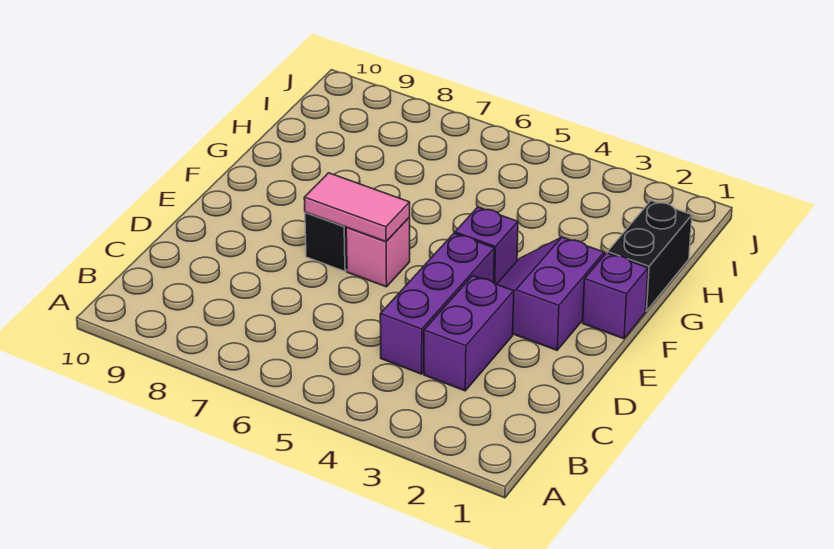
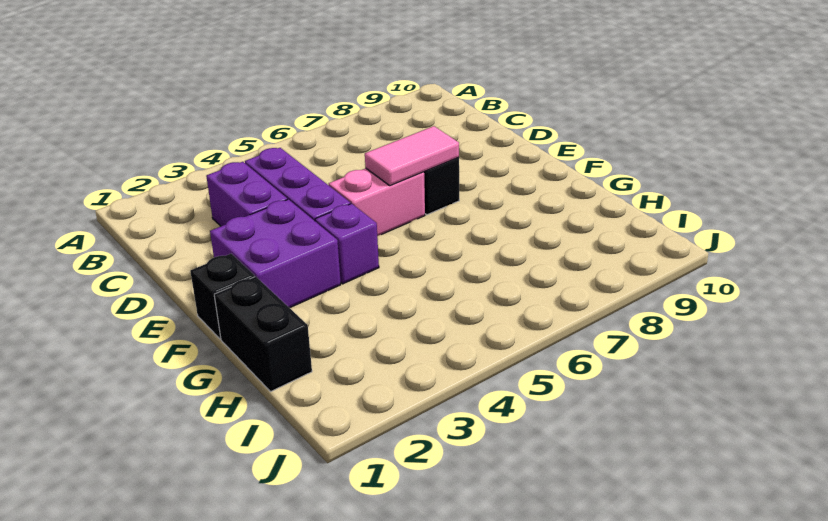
purple slope E2:F3 level 1 top 2 -> purple brick E2:F3 level 1
pink brick E6 level 1 -> pink brick E5:E6 level 1
purple brick F1 level 1 -> black brick F1 level 1

